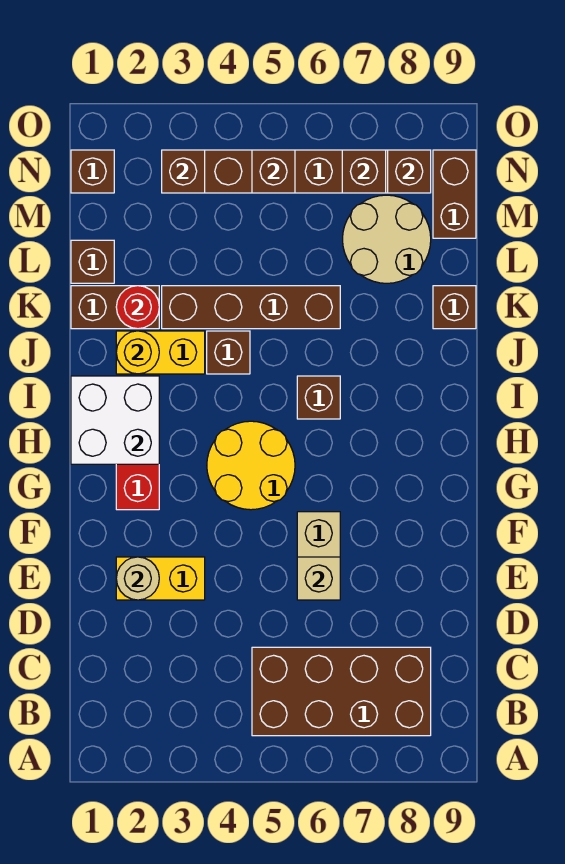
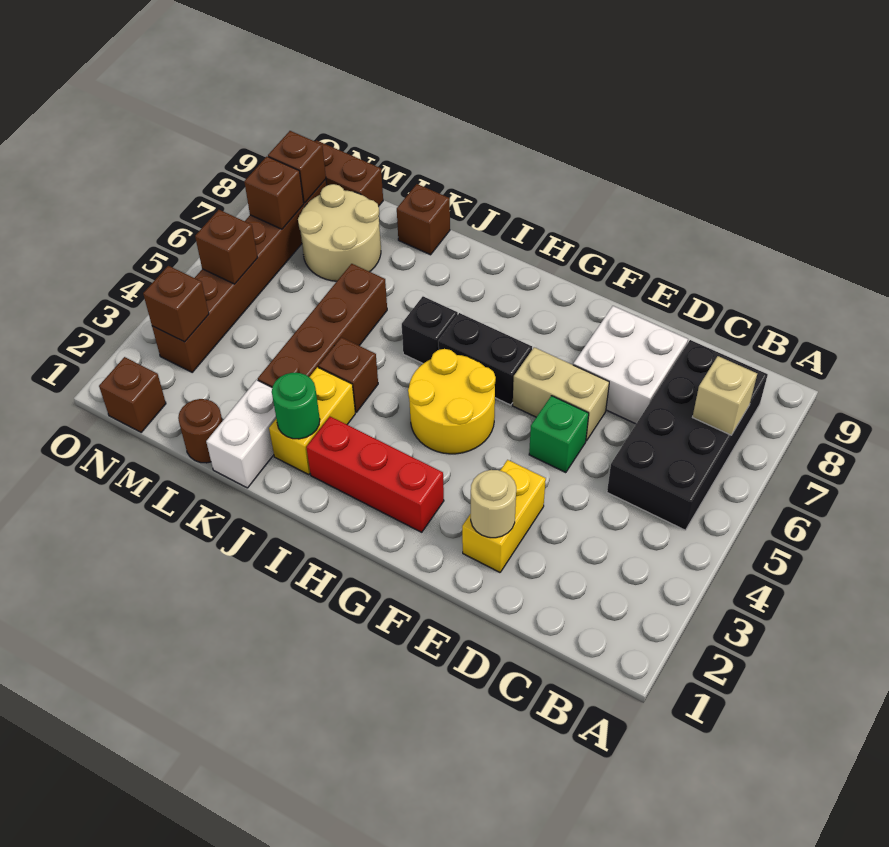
brown brick B5:C8 level 1 -> black brick B5:C8 level 1
none -> green brick E5 level 1
tan brick E6 level 2 -> tan brick B7 level 2
none -> black brick G6:H6 level 1
white brick H1:I2 level 2 -> white brick D7:E8 level 1
brown brick I6 level 1 -> black brick I6 level 1
yellow round brick J2 level 2 -> green round brick J2 level 2
brown brick K1:K2 level 1 -> white brick K1:K2 level 1
red round brick K2 level 2 -> none
brown brick L1 level 1 -> brown round brick L1 level 1

